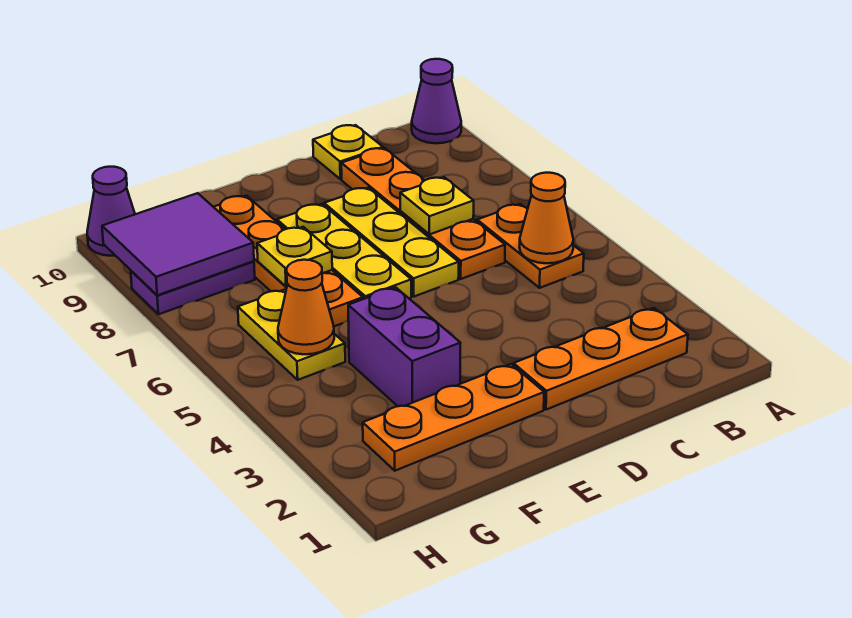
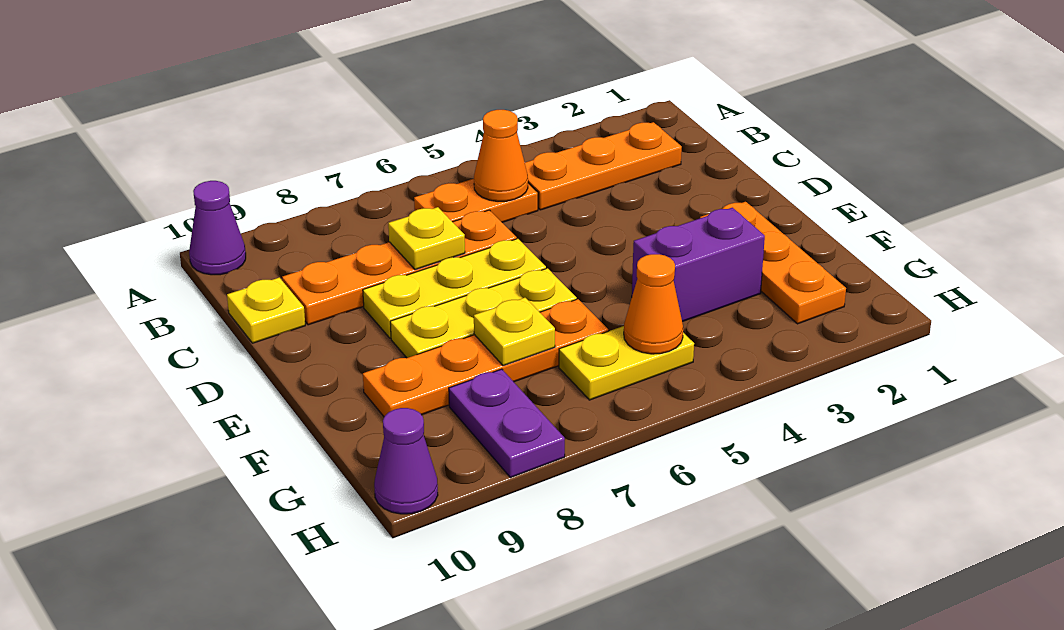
orange plate B2:D2 level 1 -> orange plate B2:B4 level 1
purple tile G8:H9 level 2 -> none

